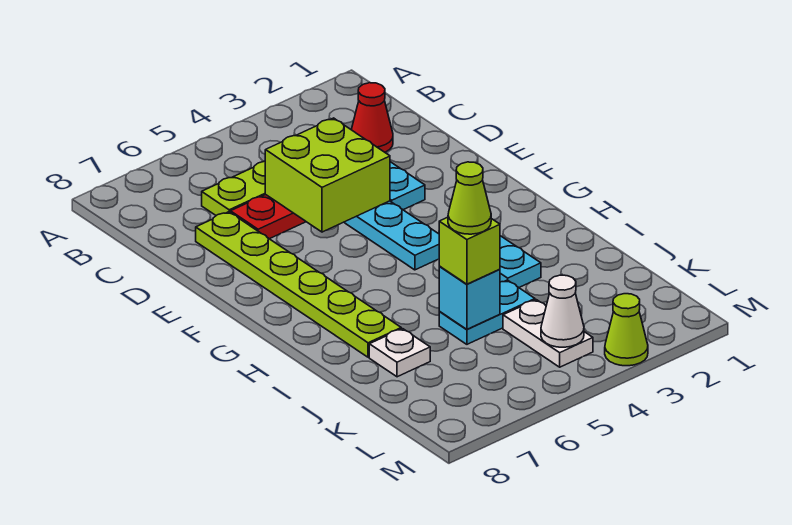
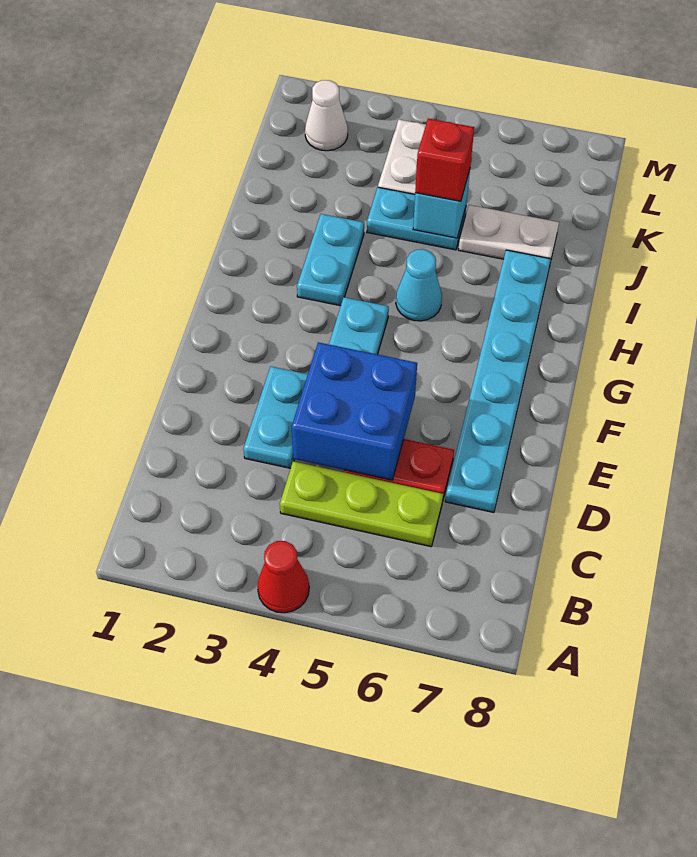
red cone C2 level 1 -> red cone A4 level 1
lime brick D4:E5 level 2 -> blue brick D4:E5 level 2
lime plate D7:I7 level 1 -> cyan plate D7:I7 level 1
none -> cyan cone H5 level 1
lime brick J5 level 3 -> red brick J5 level 3
lime cone J5 level 4 -> none
white plate J7 level 1 -> white plate J6:J7 level 1
white cone L4 level 2 -> white cone L2 level 1
lime cone M3 level 1 -> none

